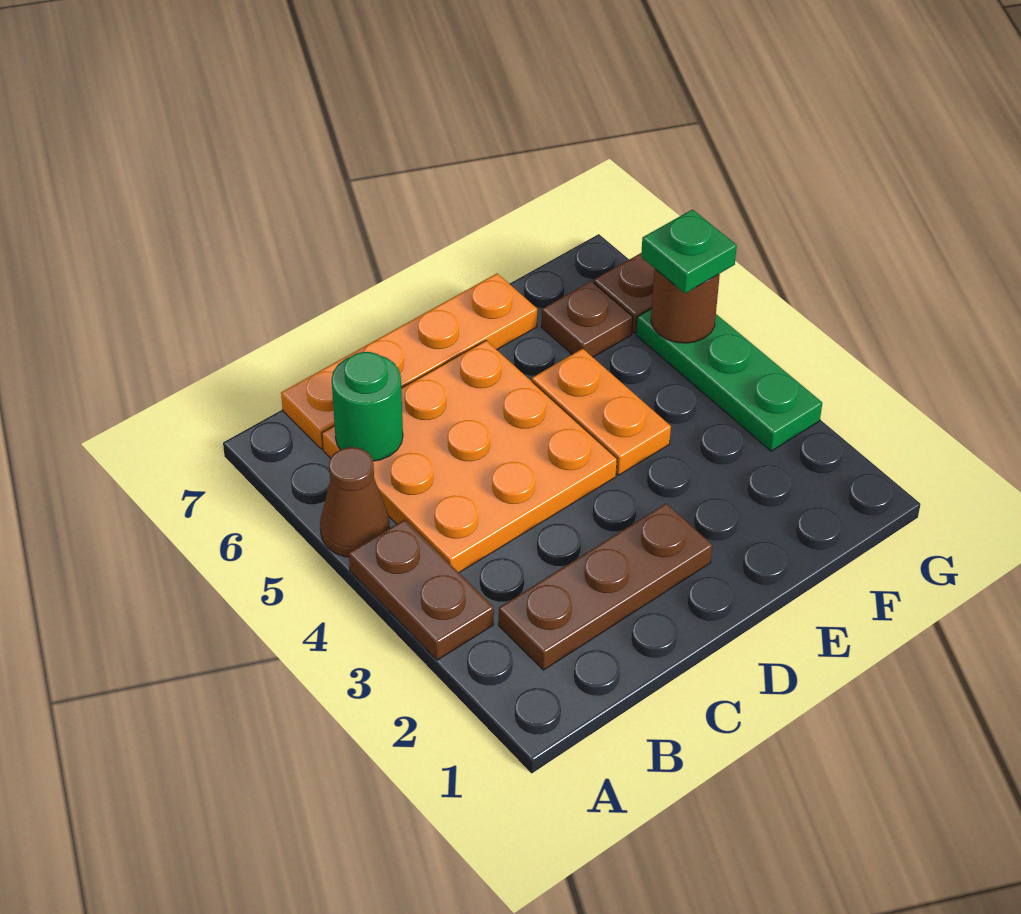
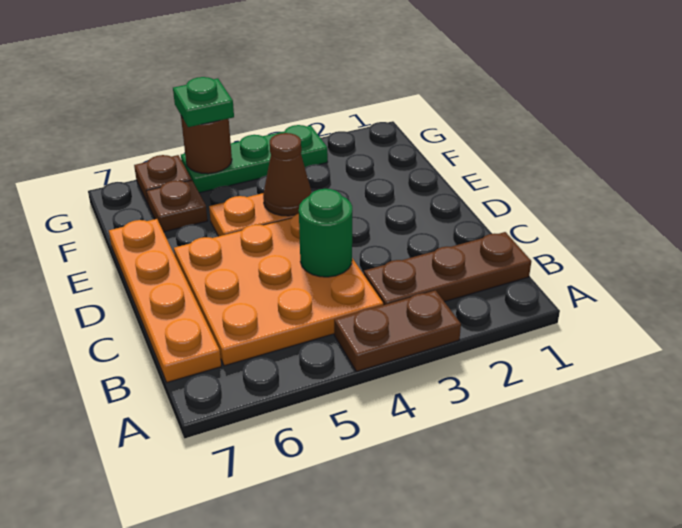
brown cone A5 level 1 -> brown cone E4 level 2
brown plate B2:D2 level 1 -> brown plate B1:B3 level 1
green round brick B6 level 2 -> green round brick C4 level 2

